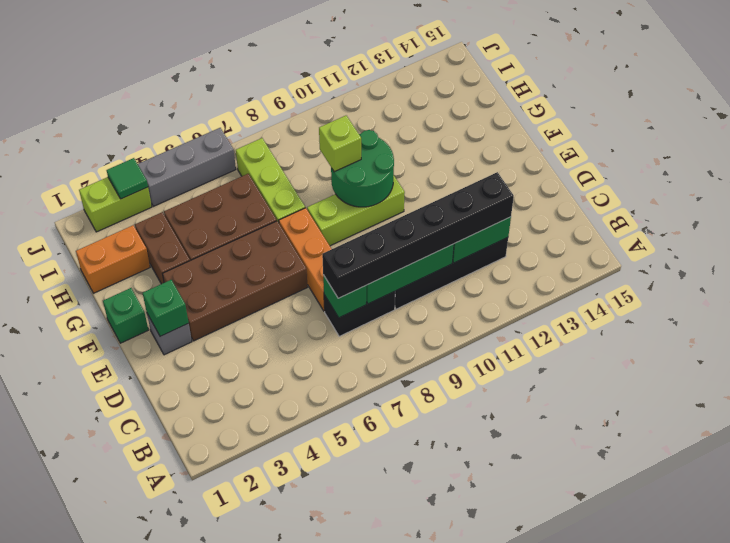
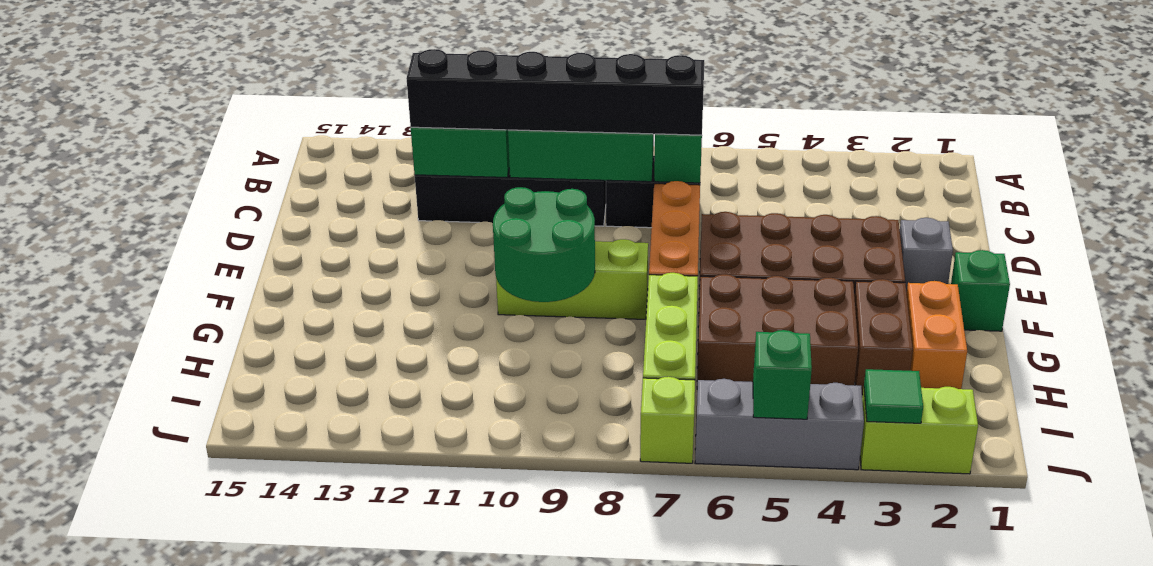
green brick E2 level 2 -> green brick J5 level 2
lime brick G9 level 3 -> lime brick J7 level 1
orange brick H1:H2 level 1 -> orange brick G2:H2 level 1

